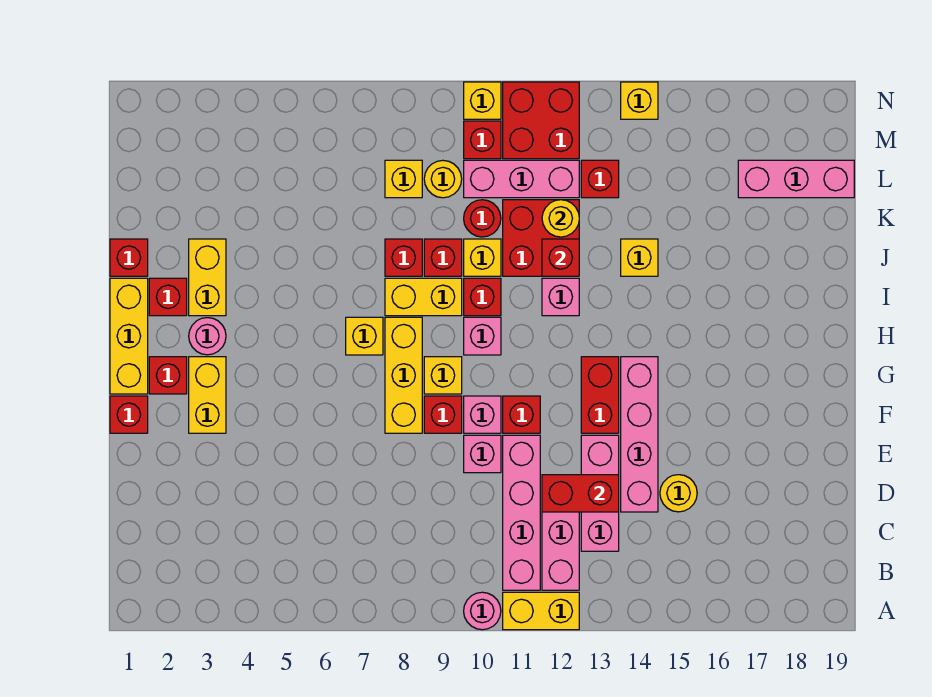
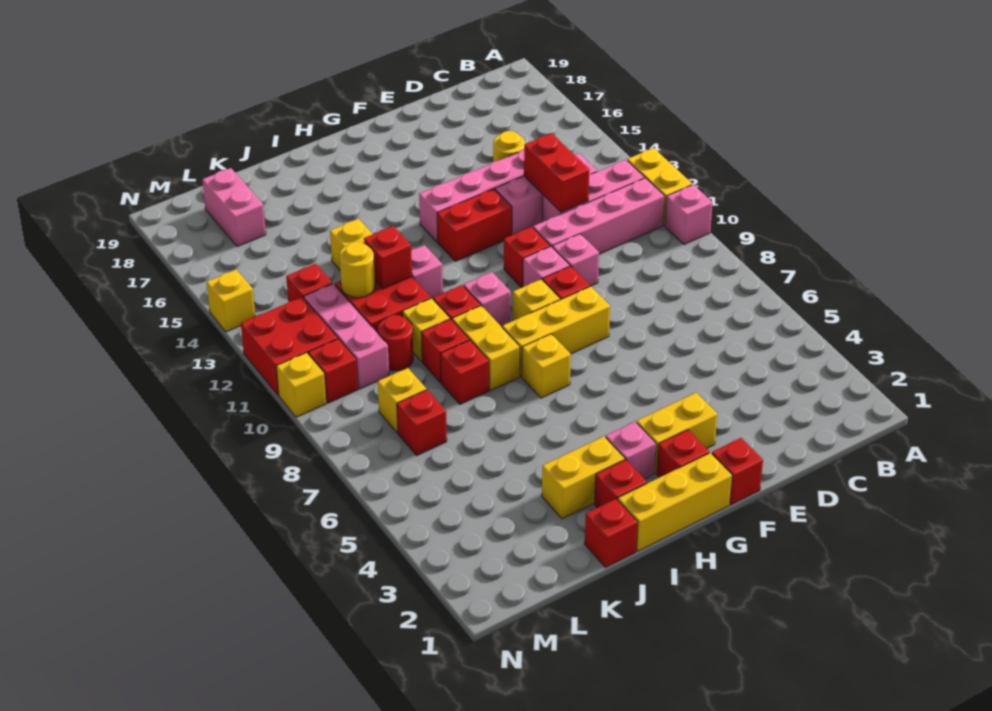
pink round brick A10 level 1 -> pink brick A10 level 1
pink round brick H3 level 1 -> pink brick H3 level 1
none -> red brick L7 level 1
yellow round brick L9 level 1 -> none
pink brick L17:L19 level 1 -> pink brick L17:L18 level 1

